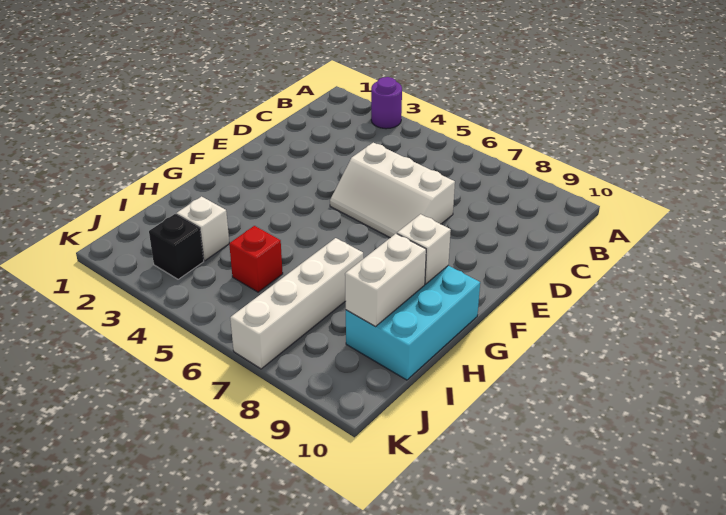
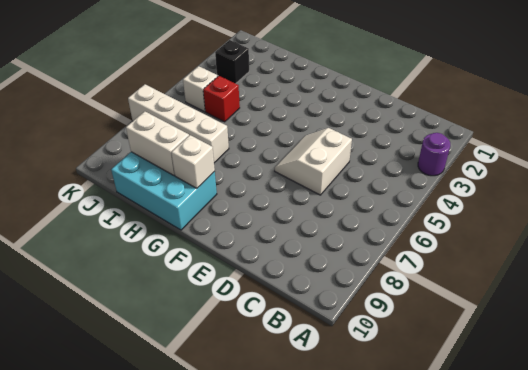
white slope D5:E7 level 1 top D -> white slope D5:E6 level 1 top D
white brick I3 level 1 -> white brick J5 level 1

